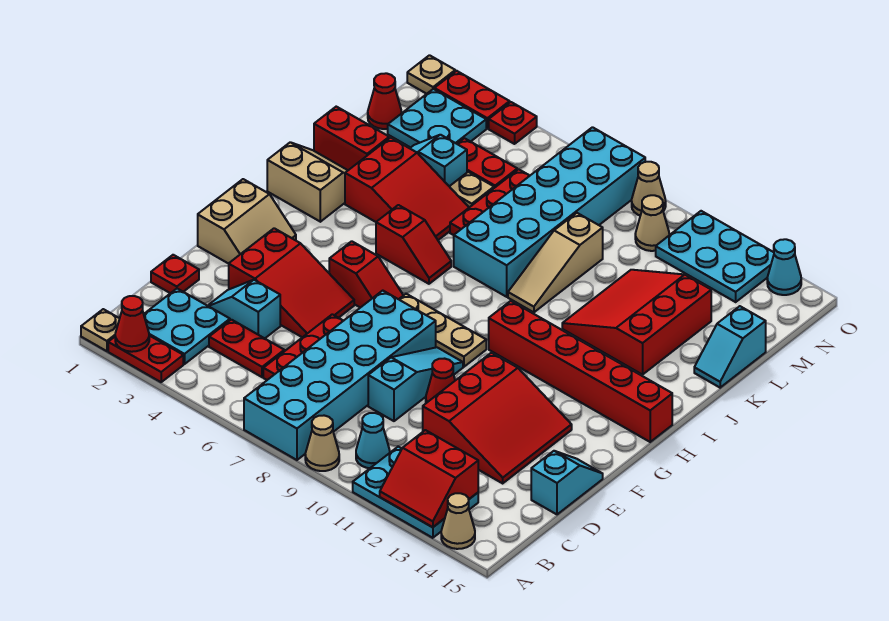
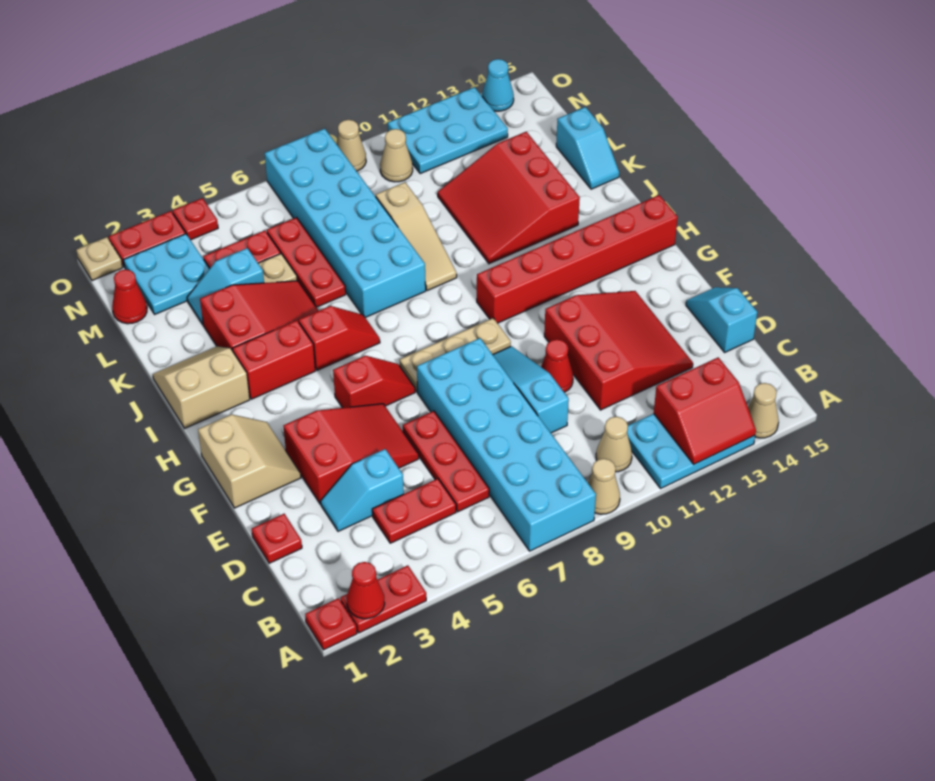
tan plate A1 level 1 -> red plate A1 level 1
cyan plate B2:C3 level 1 -> none
cyan cone B10 level 1 -> tan cone B10 level 1
red brick K1:K2 level 1 -> red brick I3:I4 level 1

